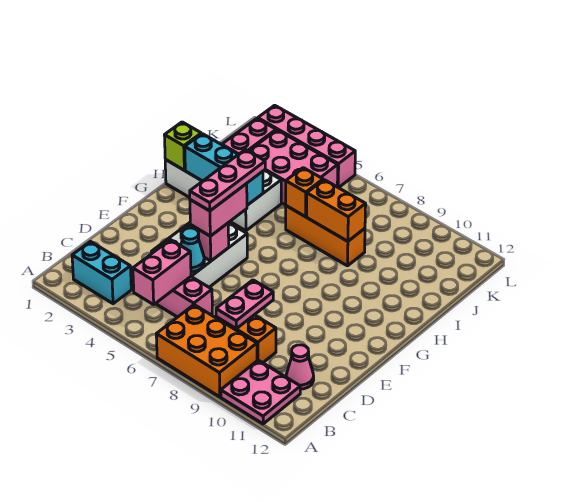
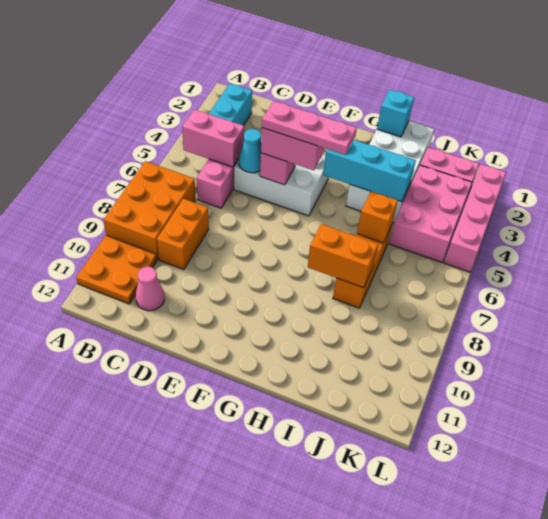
pink plate A10:B11 level 1 -> orange plate A10:B11 level 1
pink plate C8:D8 level 2 -> none
lime brick H1 level 2 -> cyan brick H1 level 2
cyan brick H2:H4 level 2 -> cyan brick G4:I4 level 2
orange brick I7:I8 level 2 -> orange brick H8:I8 level 2

